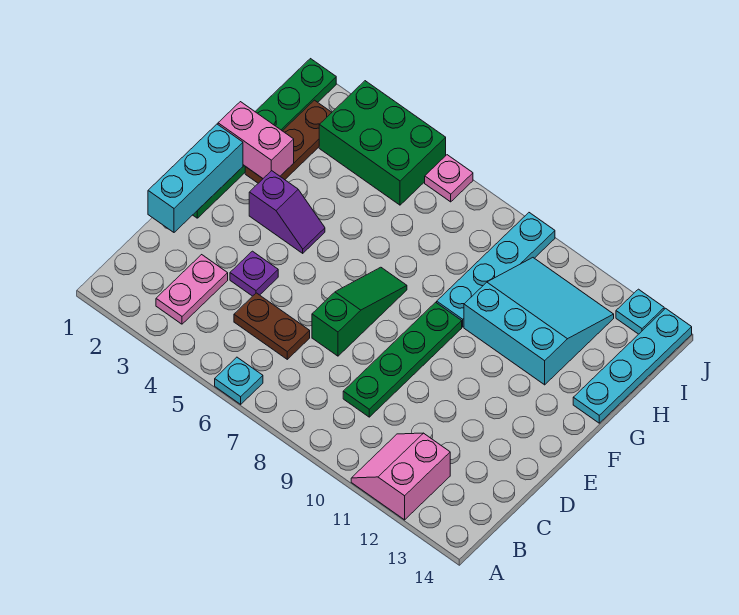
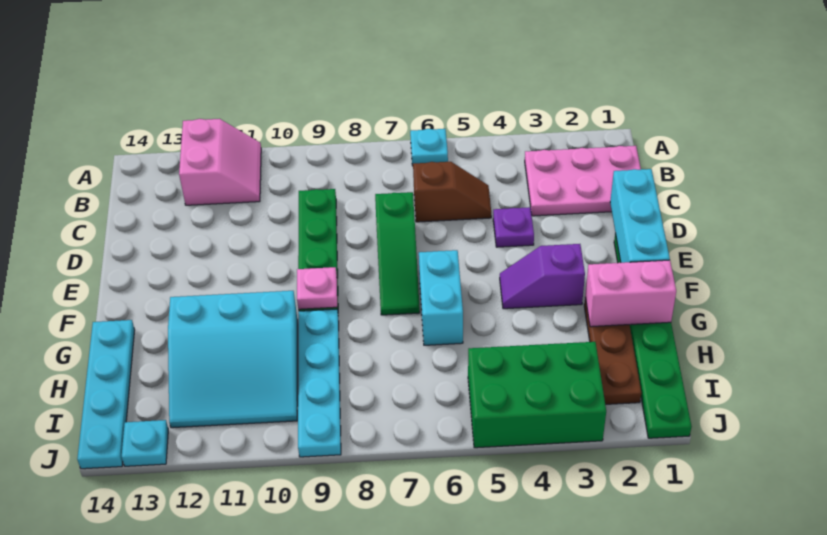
pink plate B3:C3 level 1 -> pink plate B1:C3 level 1
brown plate C5:C6 level 1 -> brown slope C5:C6 level 1 top 6
none -> cyan brick F6:G6 level 1
pink plate J6 level 1 -> pink plate F9 level 2

